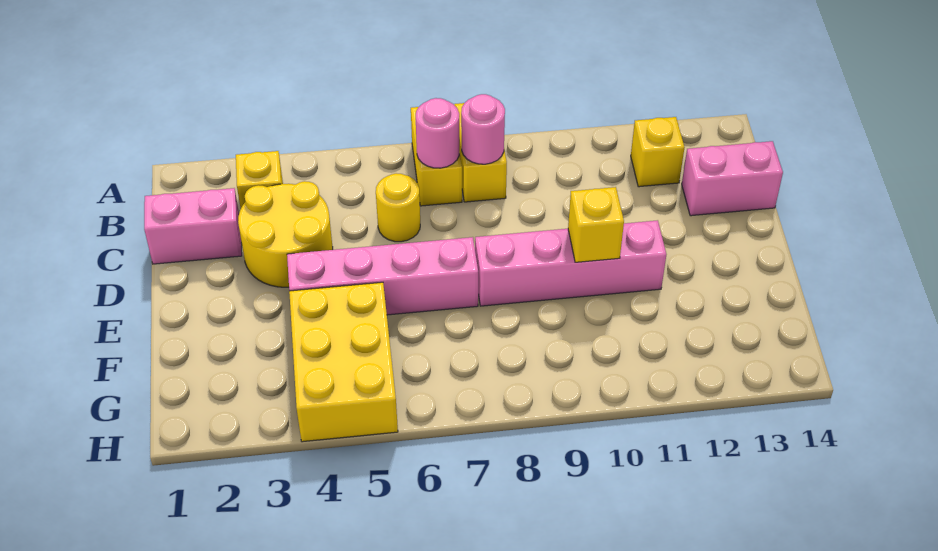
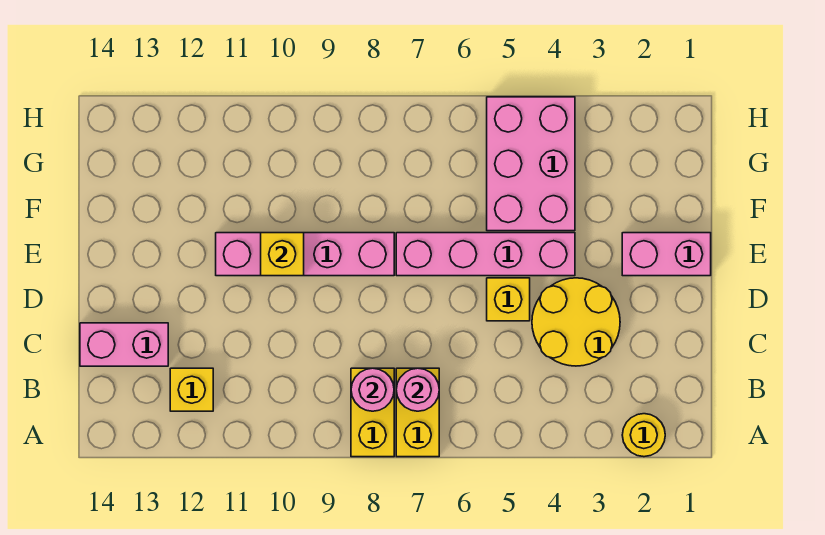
yellow brick B3 level 1 -> yellow brick D5 level 1
pink brick C1:C2 level 1 -> pink brick E1:E2 level 1
yellow round brick C6 level 1 -> yellow round brick A2 level 1
yellow brick F4:H5 level 1 -> pink brick F4:H5 level 1

